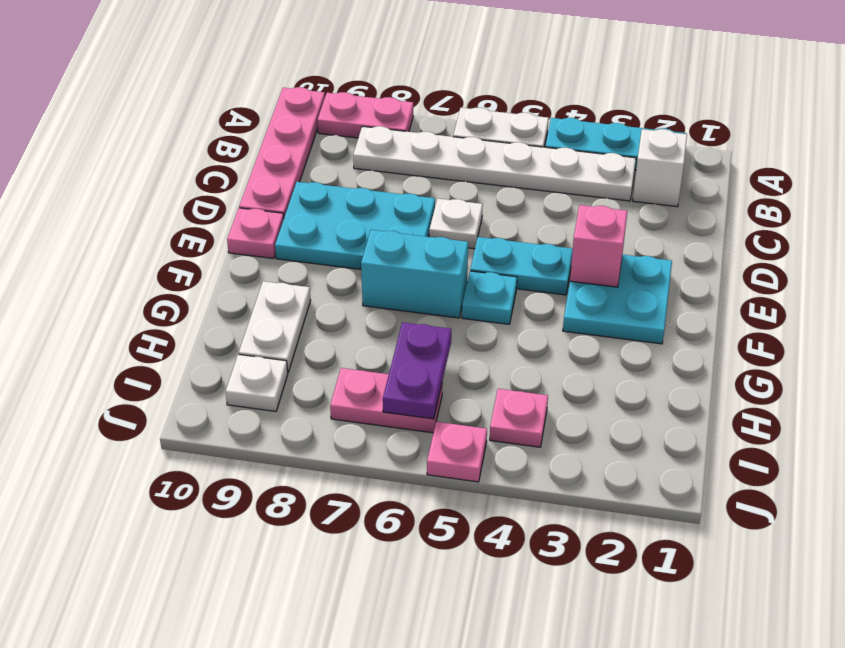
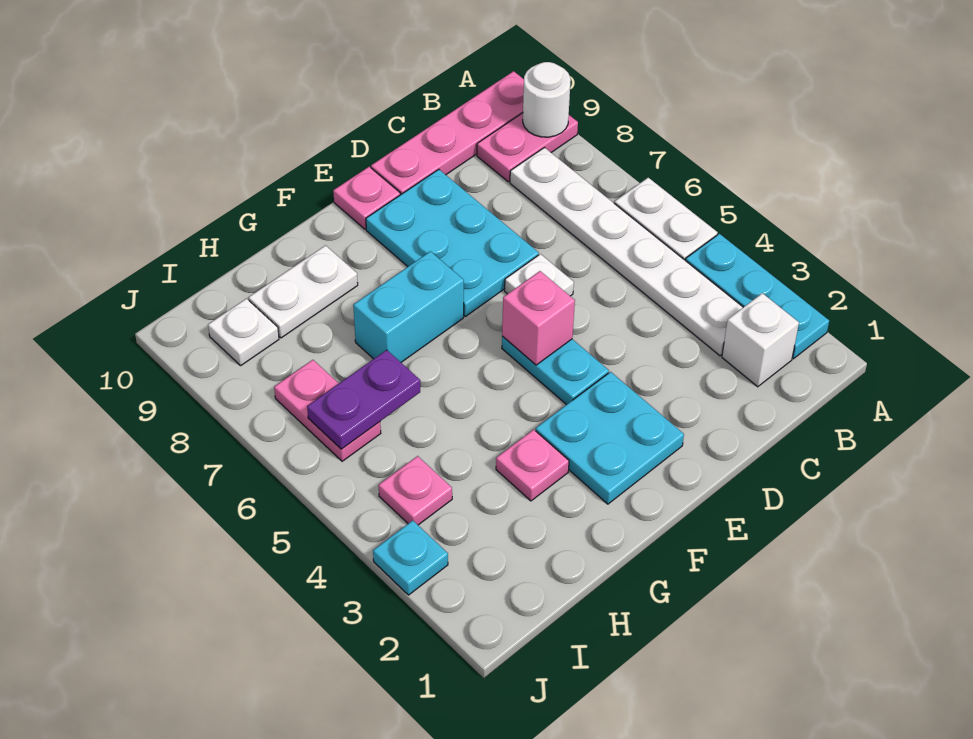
pink plate A8:A9 level 1 -> pink plate A9:B9 level 1
none -> white round brick A9 level 2
pink brick E3 level 2 -> pink brick E5 level 2
cyan plate F5 level 1 -> cyan plate J3 level 1
cyan brick F6:F7 level 1 -> cyan brick F7:G7 level 1
pink plate J5 level 1 -> pink plate G3 level 1

